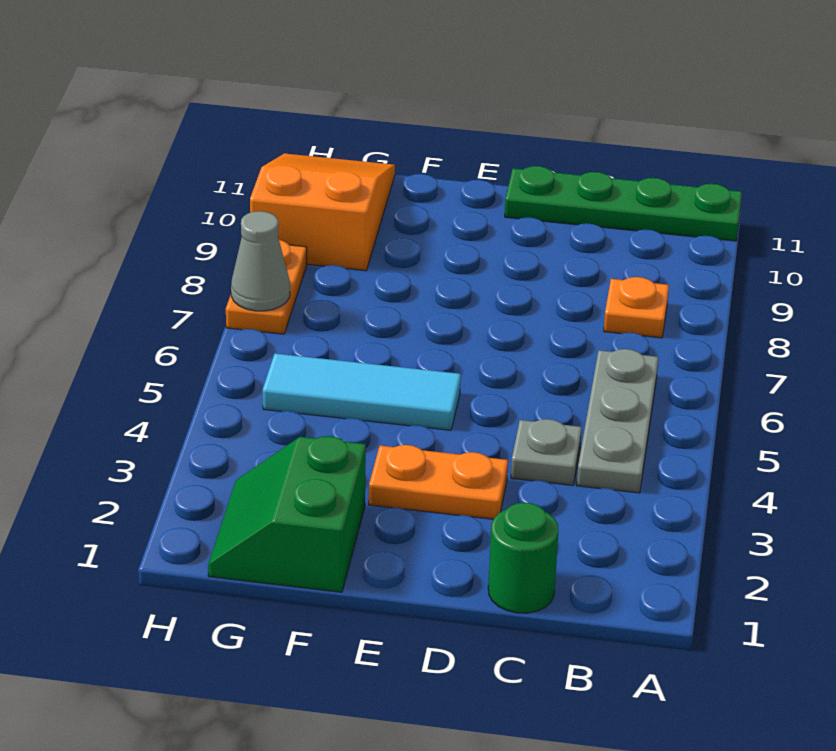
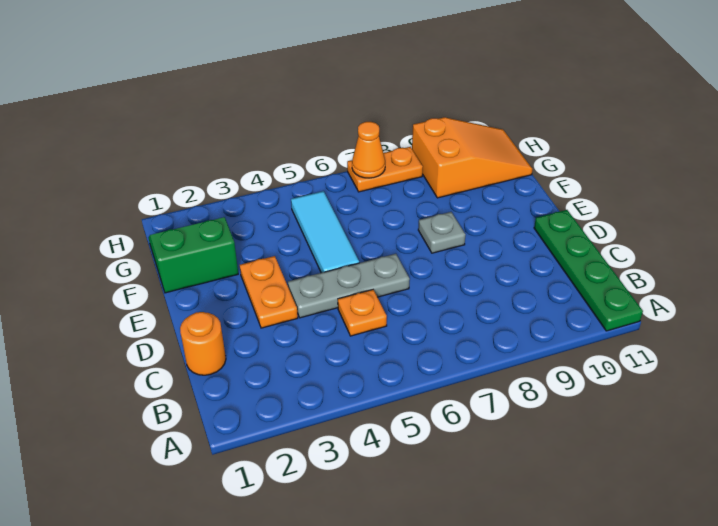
grey plate B4:B6 level 1 -> grey plate D4:D6 level 1
orange plate B8 level 1 -> orange plate C5 level 1
green round brick C1 level 1 -> orange round brick C1 level 1
grey plate C4 level 1 -> grey plate E8 level 1
grey cone H7 level 2 -> orange cone H7 level 2

